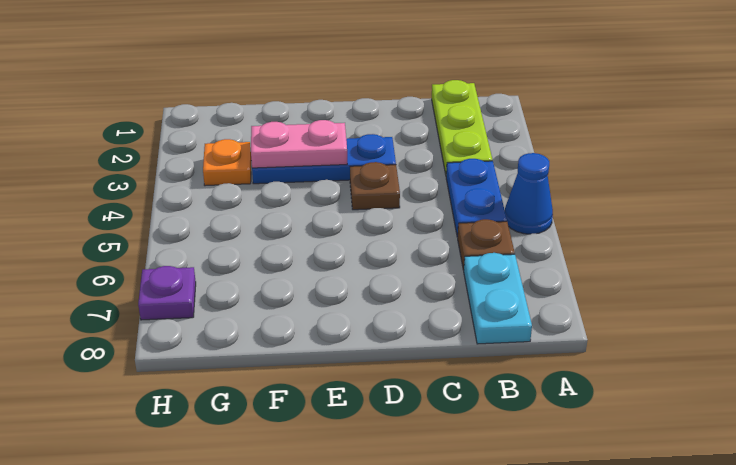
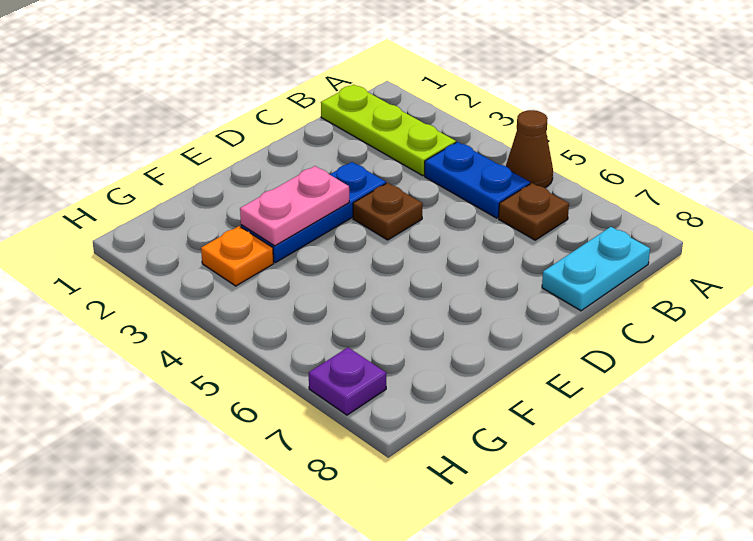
blue cone A5 level 1 -> brown cone A5 level 1
cyan plate B7:B8 level 1 -> cyan plate B8:C8 level 1

